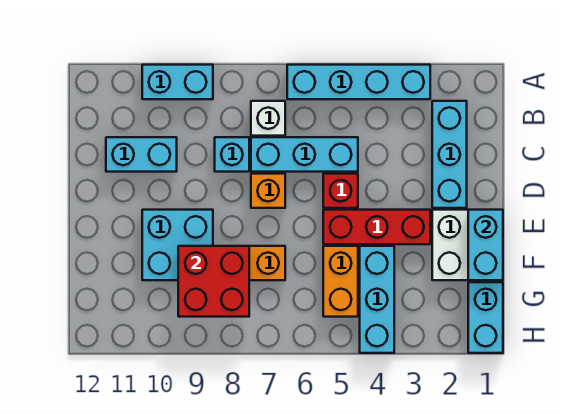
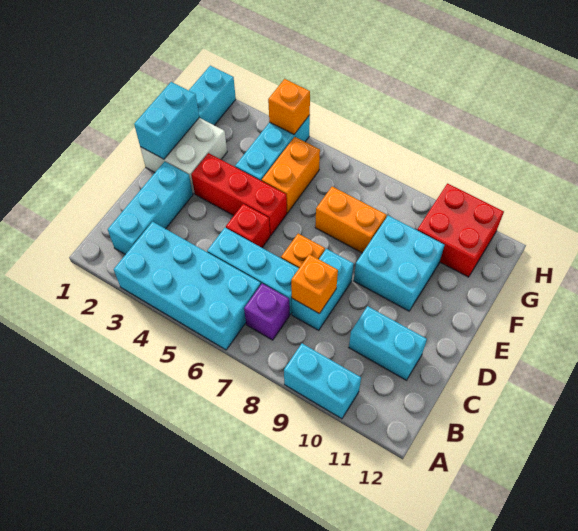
cyan brick A3:A6 level 1 -> cyan brick A3:B6 level 1
white brick B7 level 1 -> purple brick B7 level 1
cyan brick C8 level 1 -> cyan brick C8:D8 level 1
none -> orange brick C8 level 2
red brick F8:G9 level 2 -> red brick G10:H11 level 1
none -> orange brick H4 level 2

